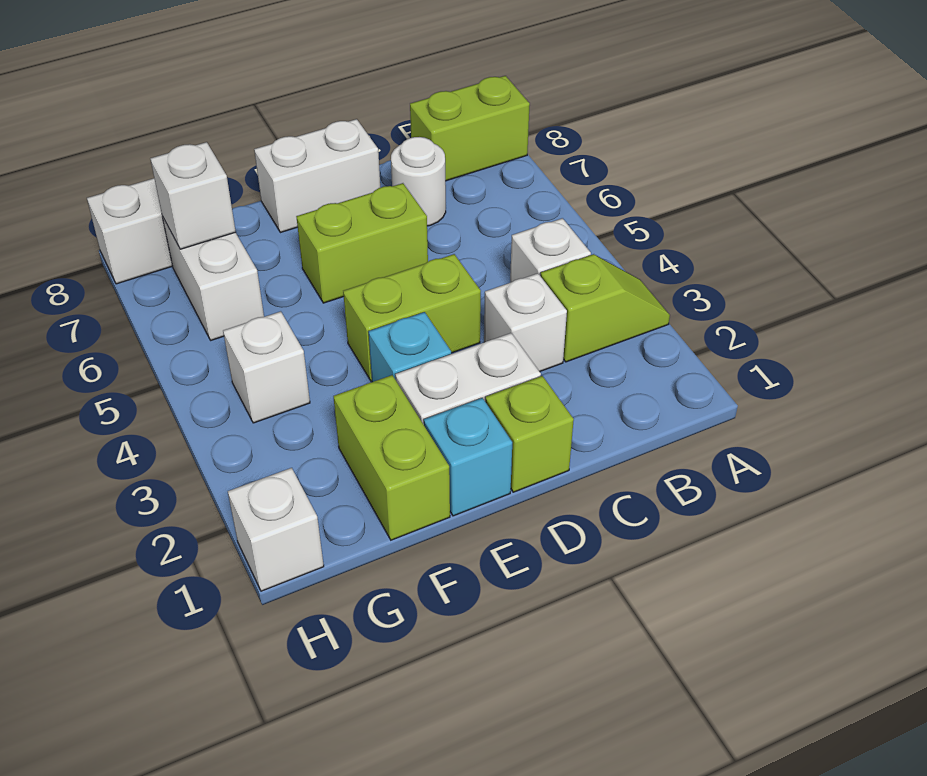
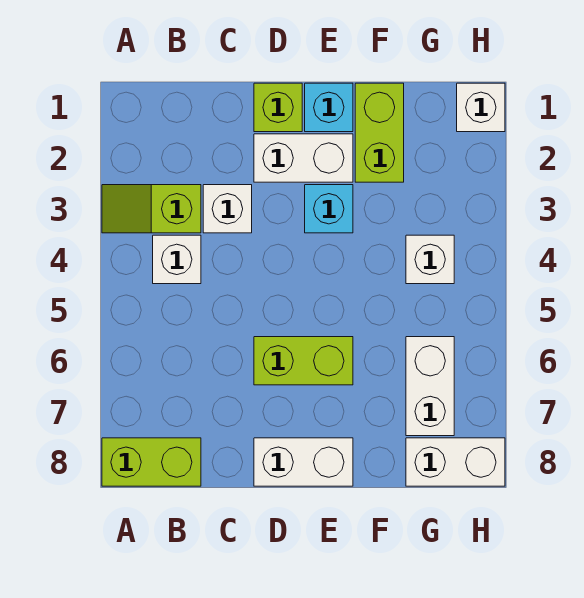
white round brick C7 level 1 -> none
lime brick D4:E4 level 1 -> none
white brick G7 level 2 -> none

